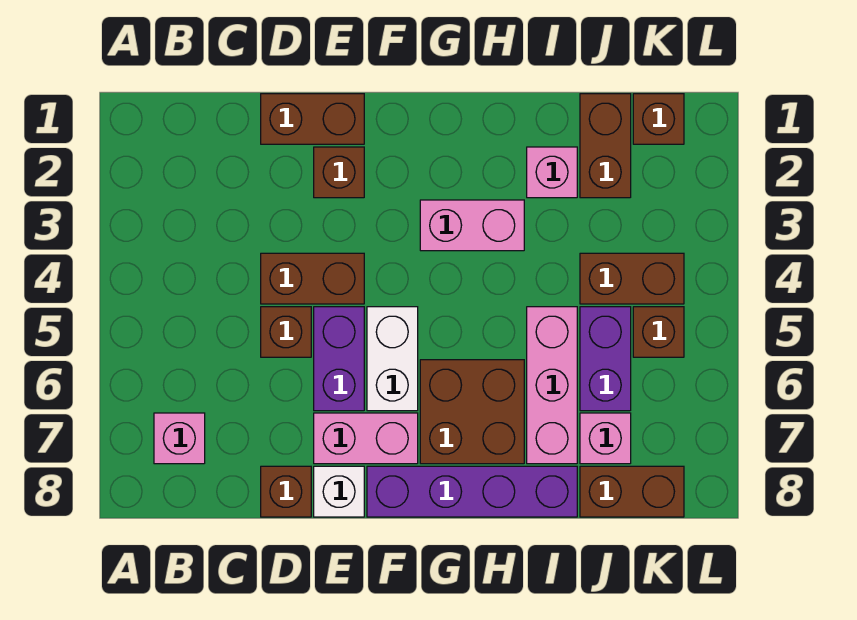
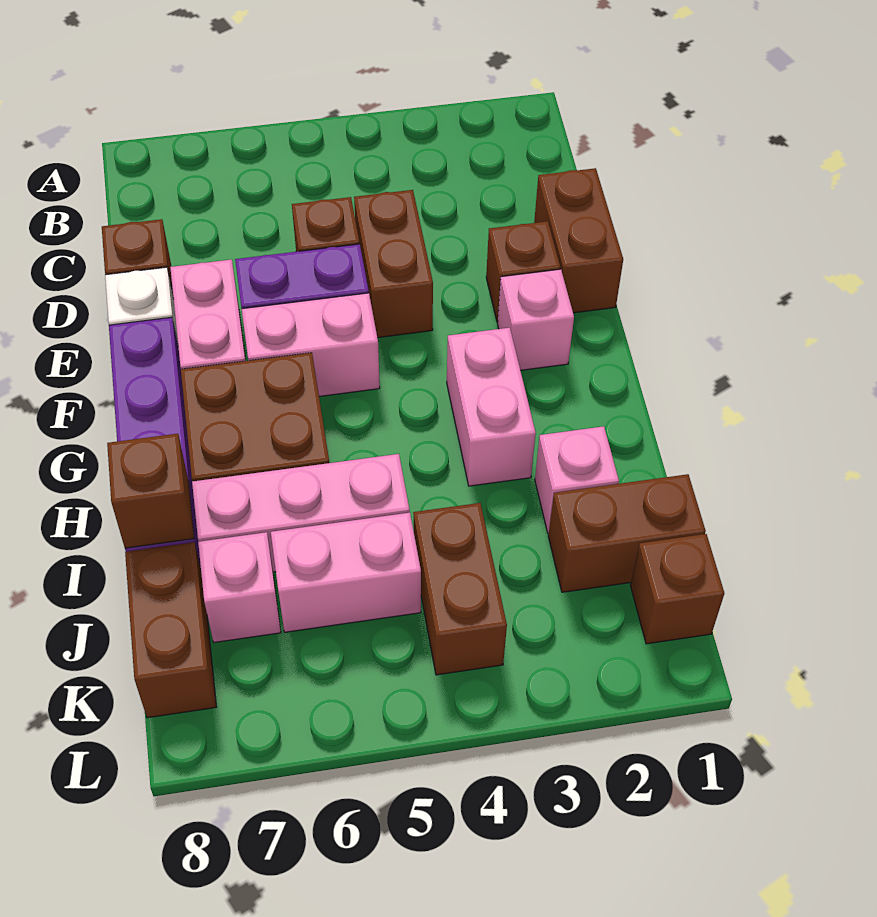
pink brick B7 level 1 -> pink brick F2 level 1
white brick F5:F6 level 1 -> pink brick F5:F6 level 1
purple brick J5:J6 level 1 -> pink brick J5:J6 level 1
brown brick K5 level 1 -> brown brick I8 level 2

